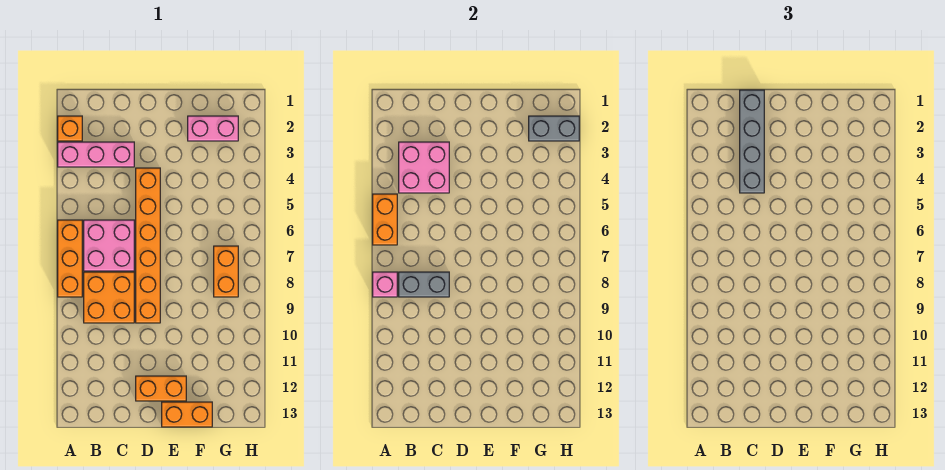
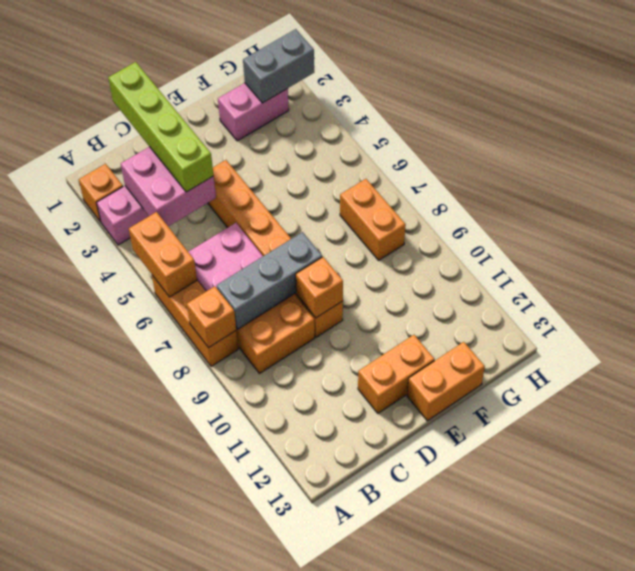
pink brick A8 level 2 -> orange brick A8 level 2
grey brick B8:C8 level 2 -> grey brick B8:D8 level 2
grey brick C1:C4 level 3 -> lime brick C1:C4 level 3
none -> orange brick D9 level 2

